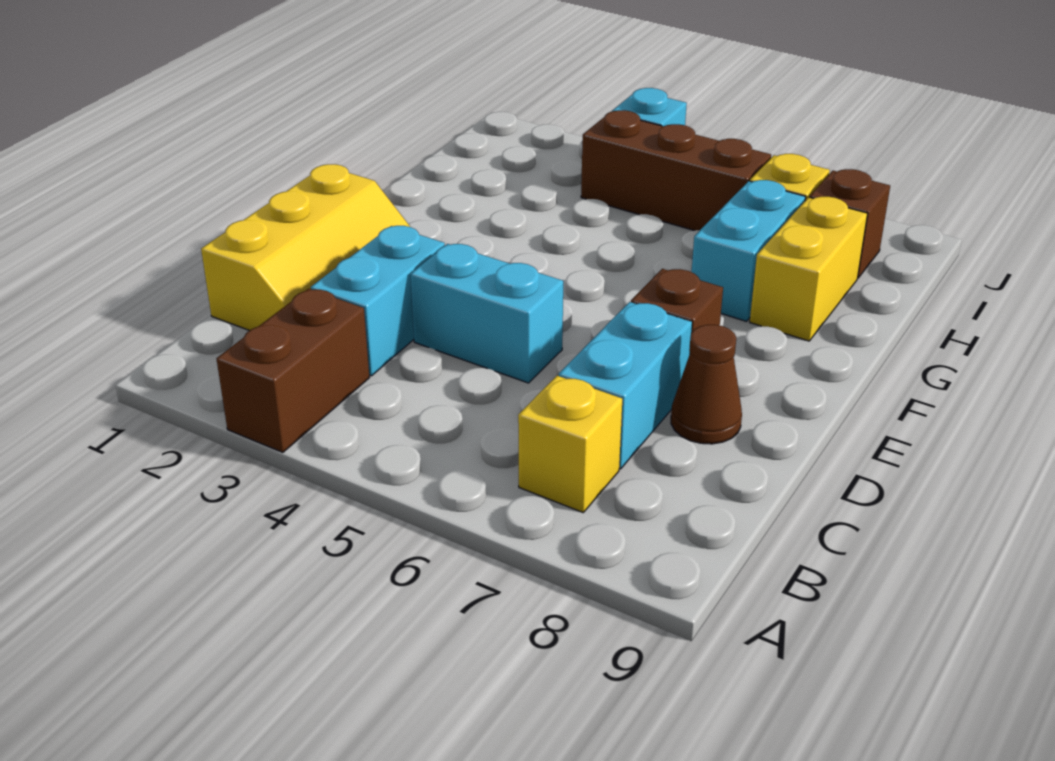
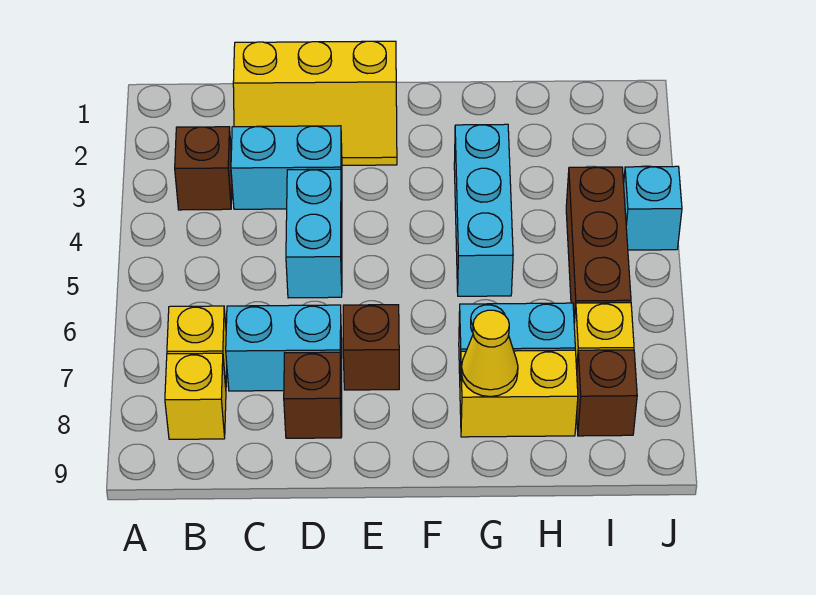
brown brick A3:B3 level 1 -> brown brick B3 level 1
none -> yellow brick B8 level 1
brown cone D8 level 1 -> brown brick D8 level 1
none -> cyan brick G3:G5 level 1
none -> yellow cone G8 level 2

